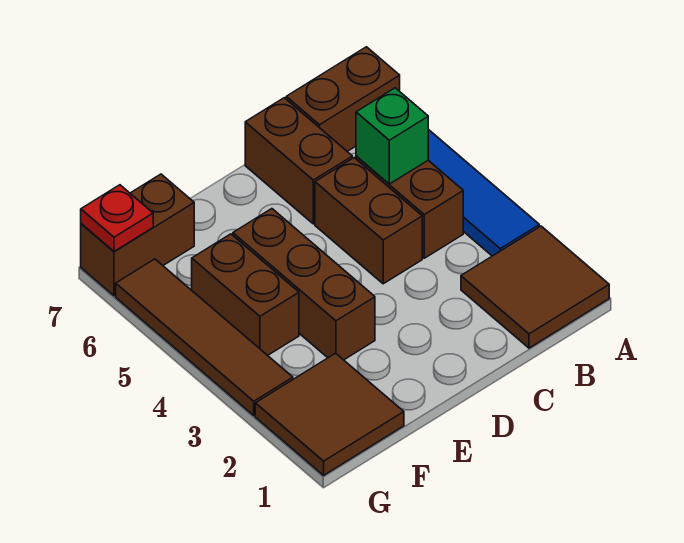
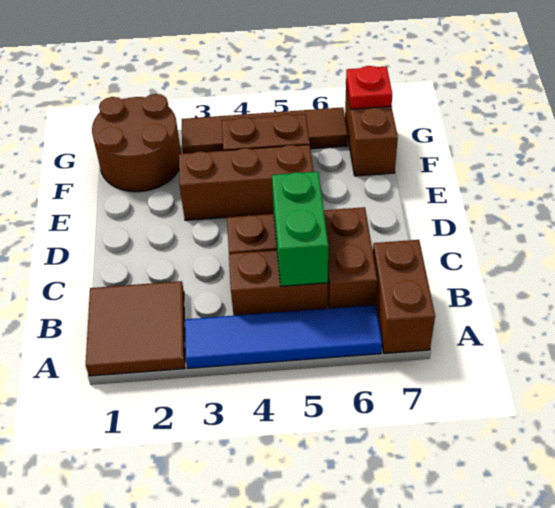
green brick B5 level 2 -> green brick B5:C5 level 2
brown brick C6:C7 level 1 -> brown brick B6:C6 level 1
brown tile F1:G2 level 1 -> brown round brick F1:G2 level 1

